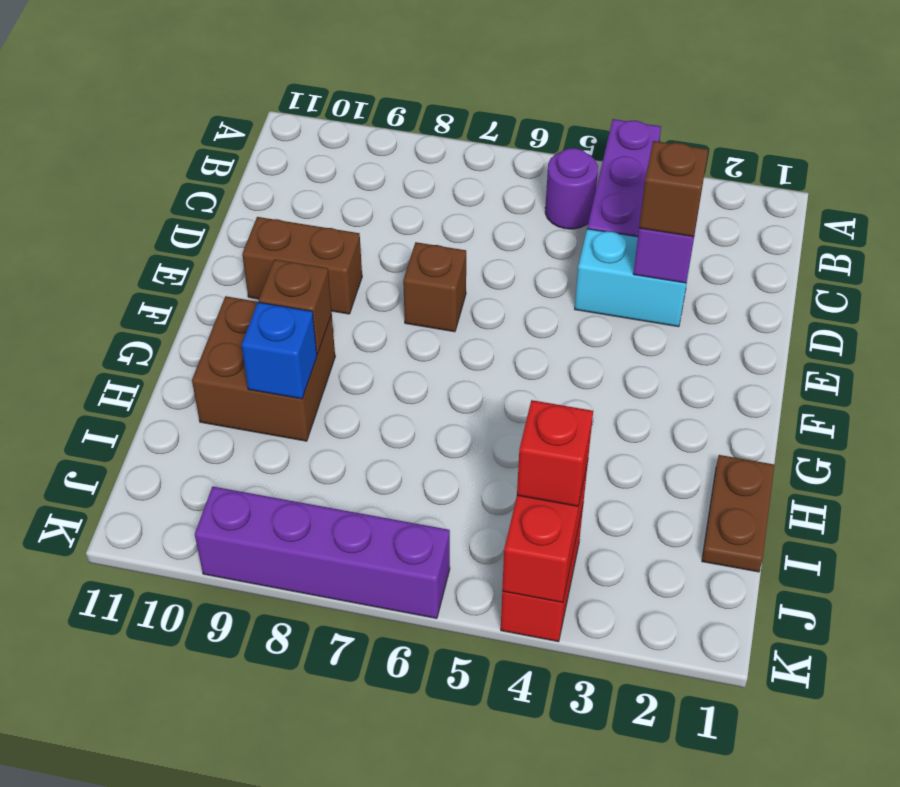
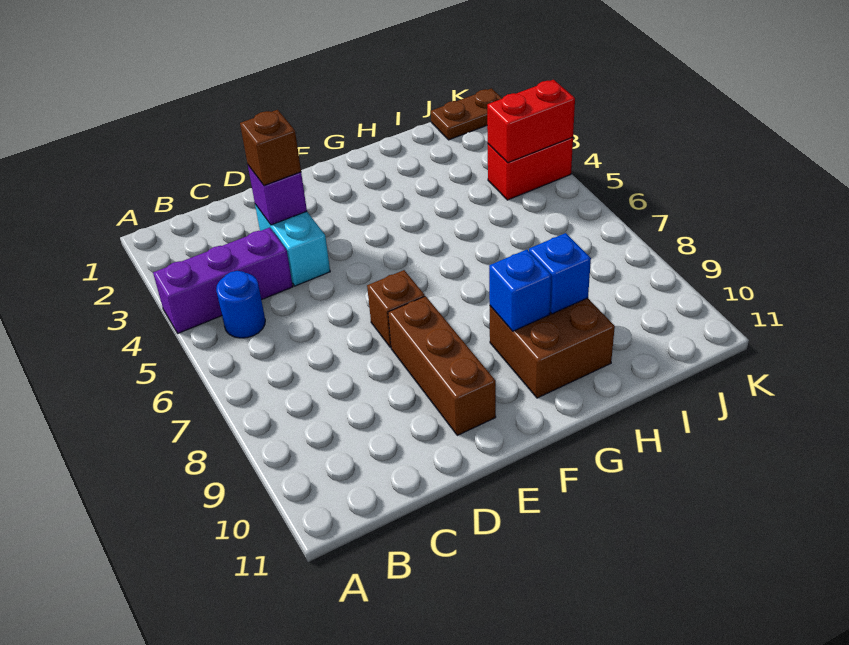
purple round brick B5 level 1 -> blue round brick B5 level 1
brown brick E9:E10 level 1 -> brown brick E8:E10 level 1
brown brick G9 level 2 -> blue brick G9 level 2
brown plate H1:I1 level 1 -> brown plate J1:K1 level 1
red brick J4 level 3 -> none
purple brick K6:K9 level 1 -> none

